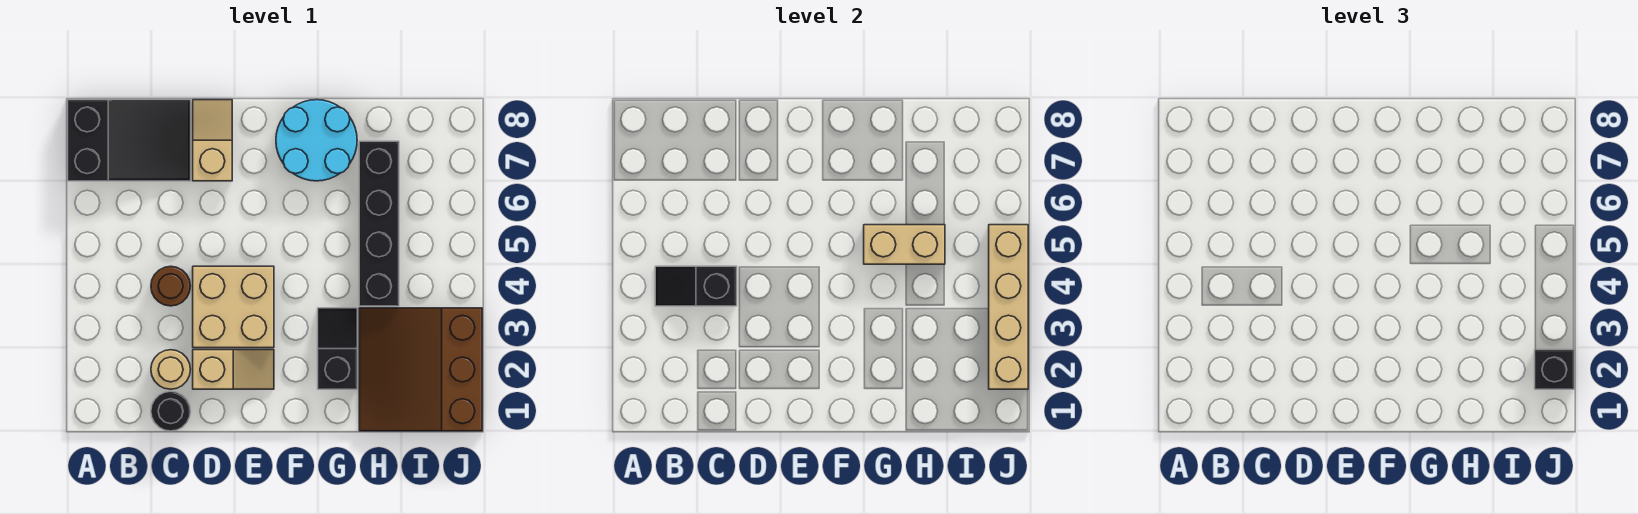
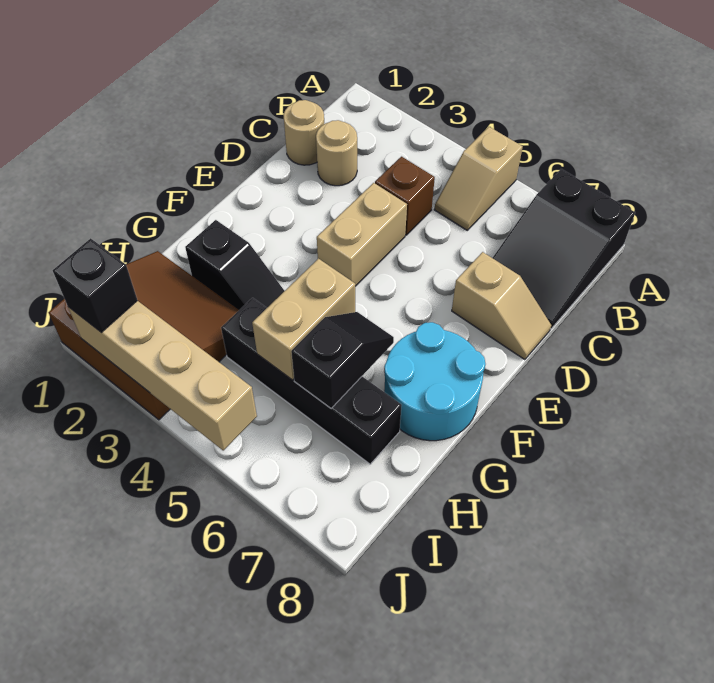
black slope B4:C4 level 2 top C -> black slope G6:H6 level 2 top H
black round brick C1 level 1 -> tan round brick C1 level 1
brown round brick C4 level 1 -> brown brick C4 level 1
tan slope D2:E2 level 1 top D -> tan slope A5:B5 level 1 top A
tan brick D3:E4 level 1 -> tan brick D4:E4 level 1

